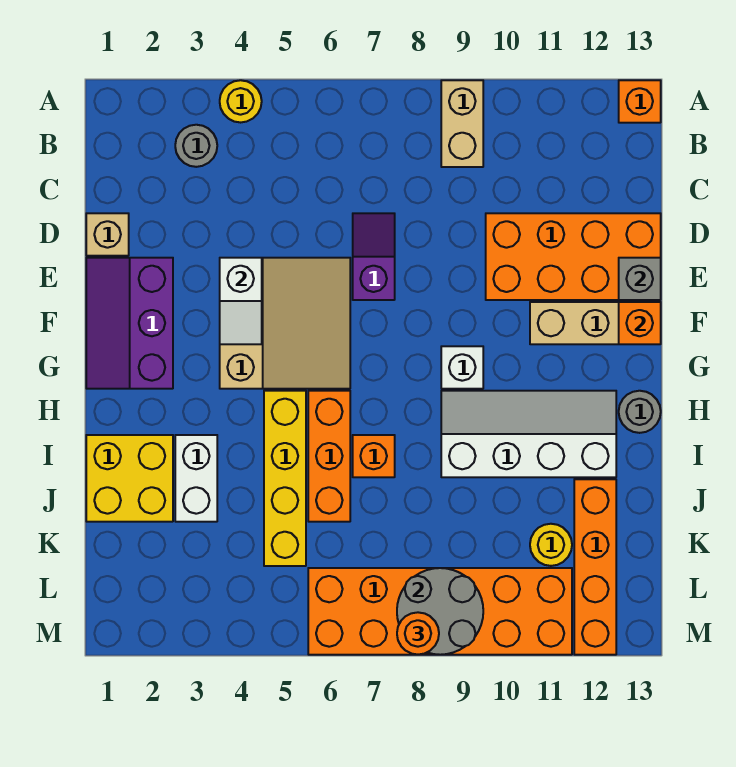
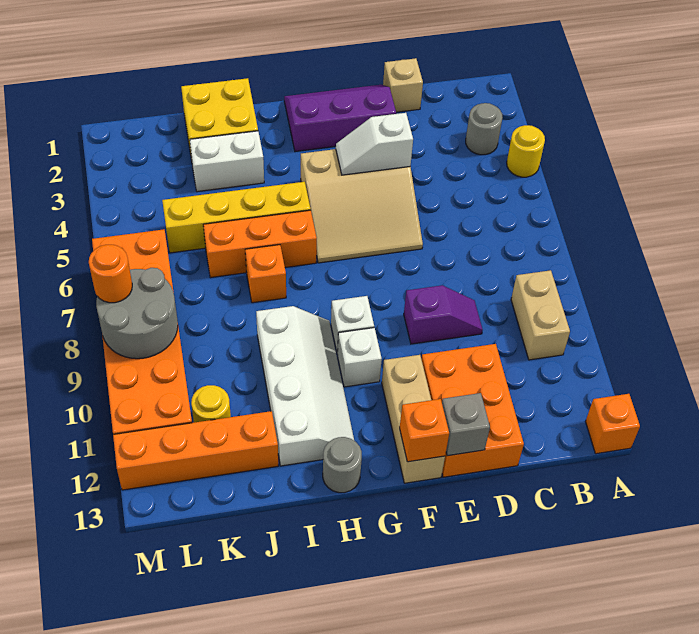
tan brick A9:B9 level 1 -> tan brick B9:B10 level 1
purple slope D7:E7 level 1 top E -> purple slope D9:E9 level 1 top E
orange brick D10:E13 level 1 -> orange brick D11:E13 level 1
none -> white brick G10 level 1

